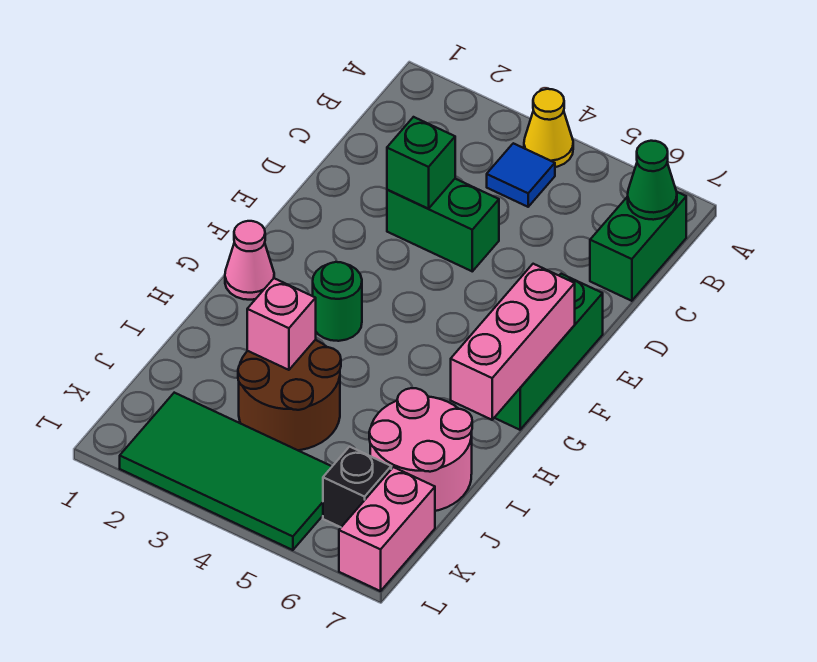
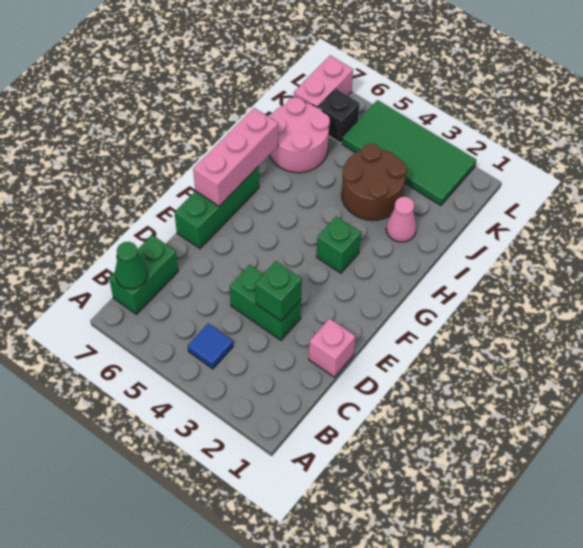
yellow cone A4 level 1 -> none
pink cone G1 level 1 -> pink cone I2 level 1
green round brick G3 level 1 -> green brick G3 level 1
pink brick I3 level 2 -> pink brick D1 level 1

